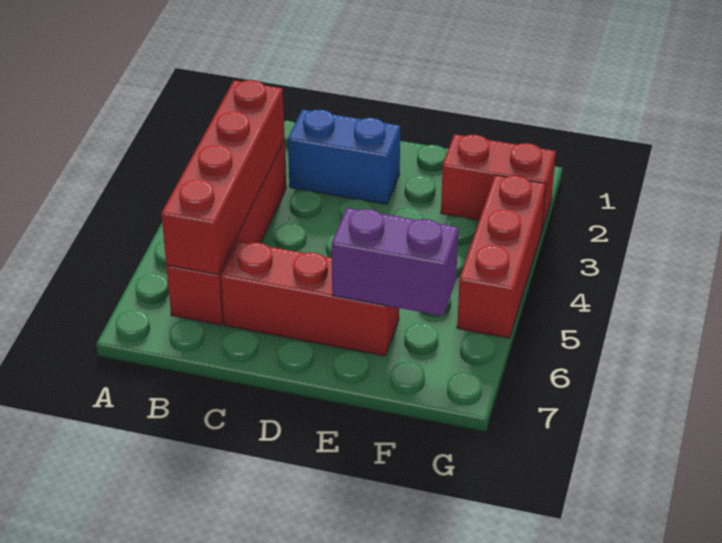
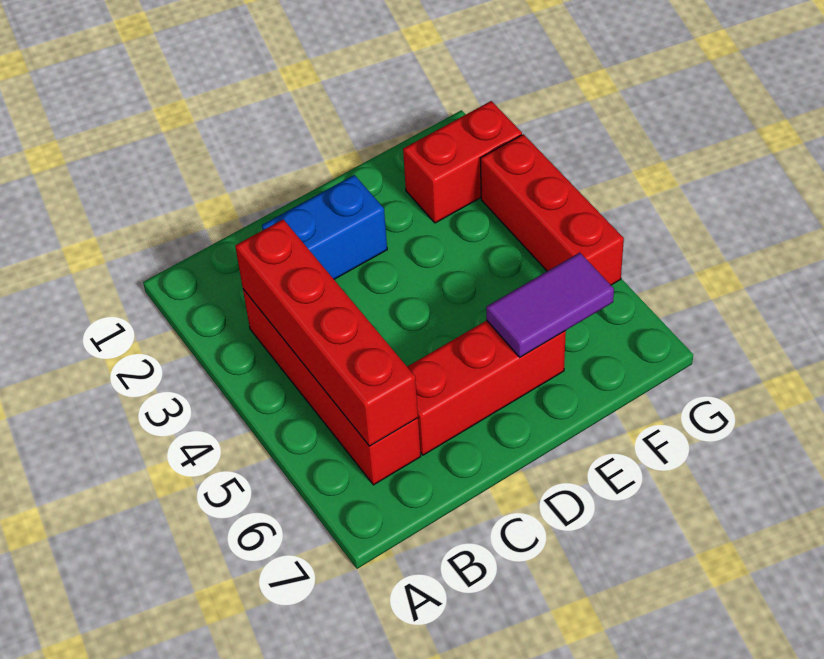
purple brick E6:F6 level 2 -> purple tile E6:F6 level 2

